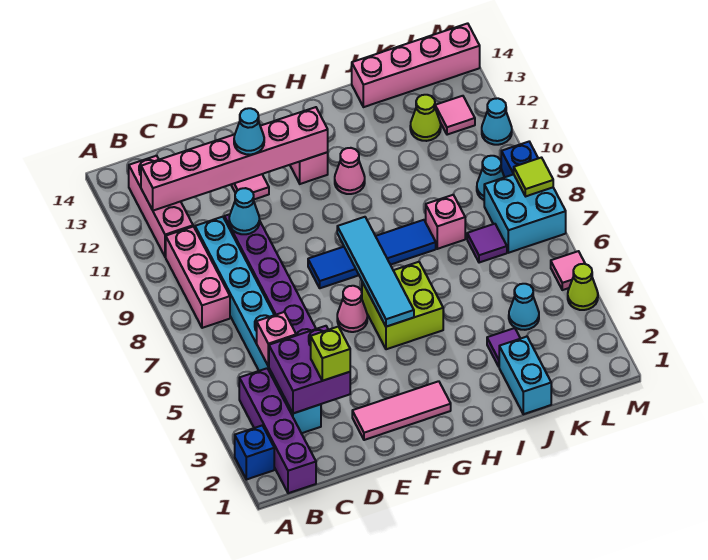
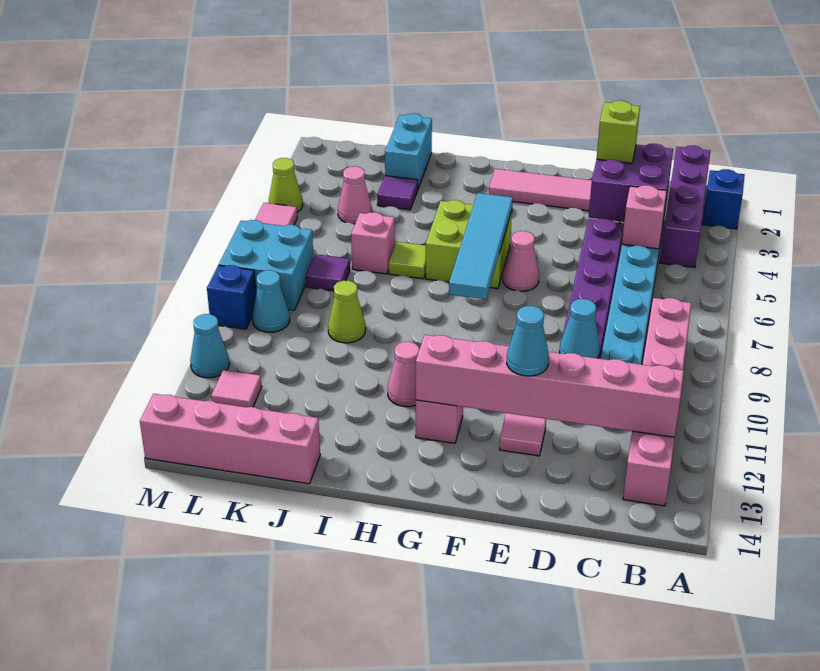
blue tile F8:I8 level 1 -> none
pink brick J8 level 1 -> pink brick J6 level 1
cyan cone K4 level 1 -> pink cone K4 level 1
lime cone K12 level 1 -> lime cone J9 level 1
lime tile M8 level 2 -> lime tile I6 level 1

